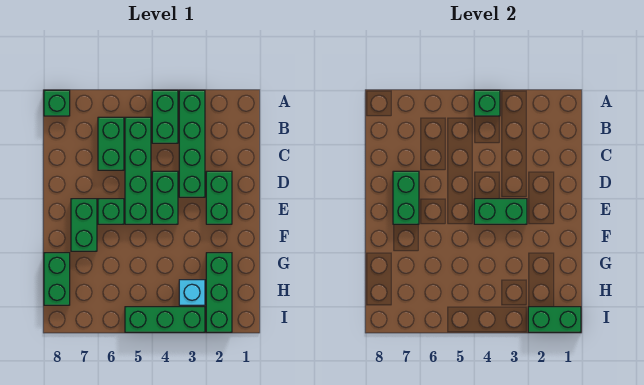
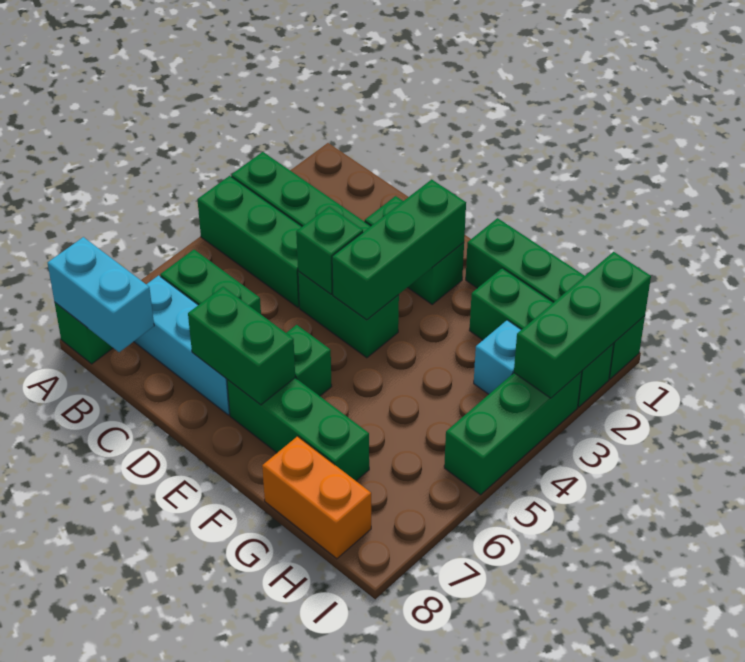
green brick A4:B4 level 1 -> green brick A4:C4 level 1
green brick A4 level 2 -> green brick D4 level 2
none -> cyan brick A8:B8 level 2
green brick B5:E5 level 1 -> green brick F1:I1 level 1
none -> cyan brick B7:D7 level 1
green brick E3:E4 level 2 -> green brick E2:E4 level 2
green brick E7:F7 level 1 -> green brick E7:G7 level 1
green brick G8:H8 level 1 -> orange brick G8:H8 level 1
green brick I1:I2 level 2 -> green brick I1:I3 level 2

